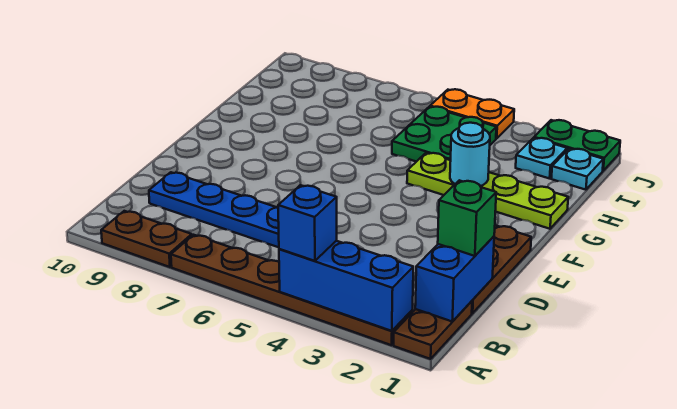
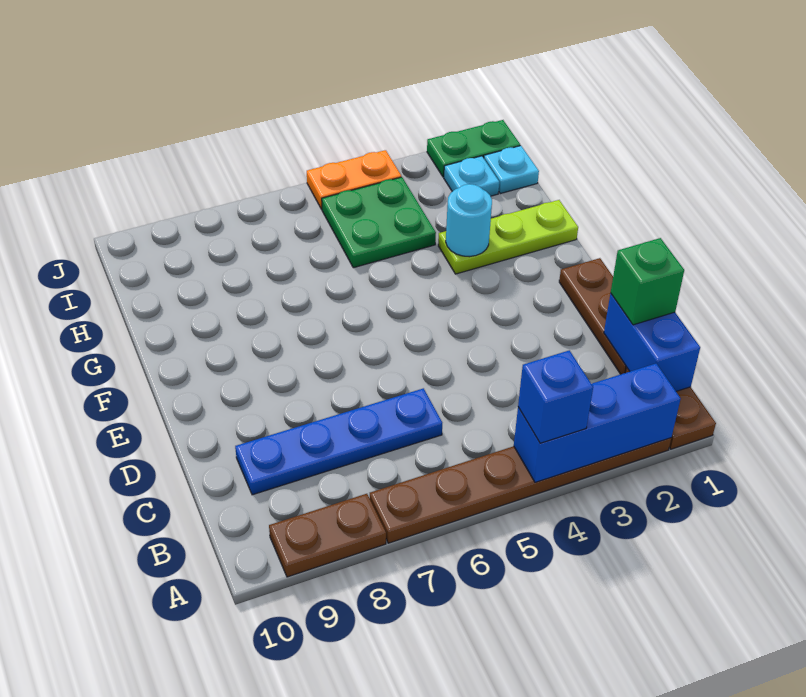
lime plate G1:G4 level 1 -> lime plate G1:G3 level 1

